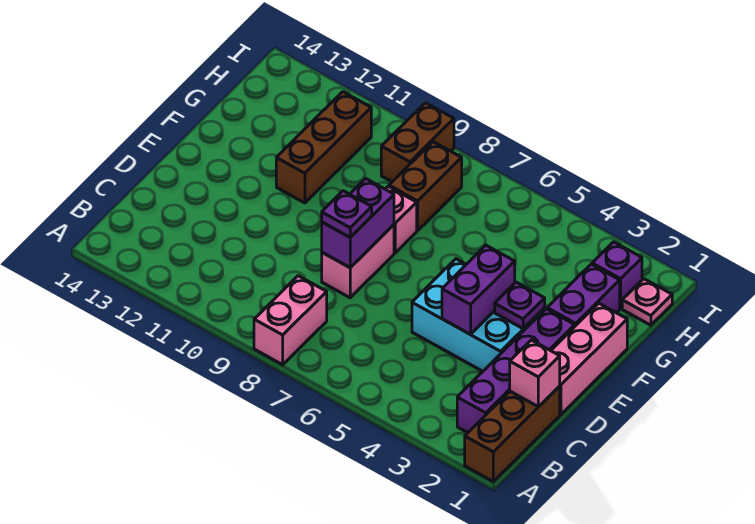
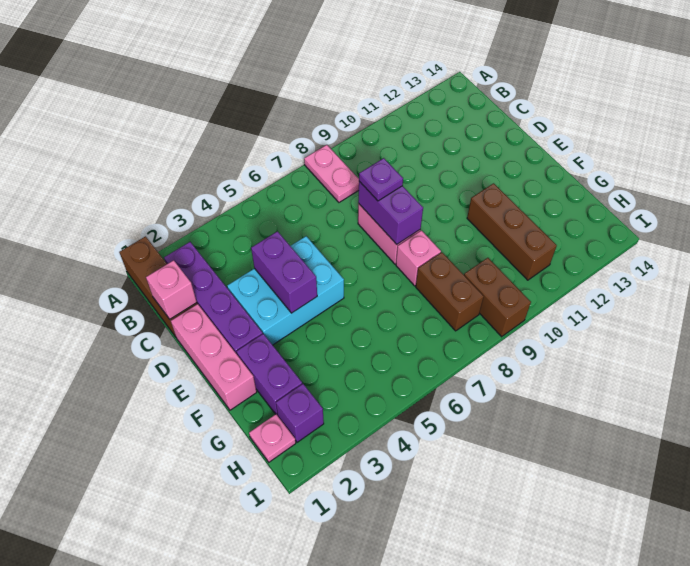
pink brick A8:B8 level 1 -> pink plate A8:B8 level 1
purple plate E3 level 2 -> none

